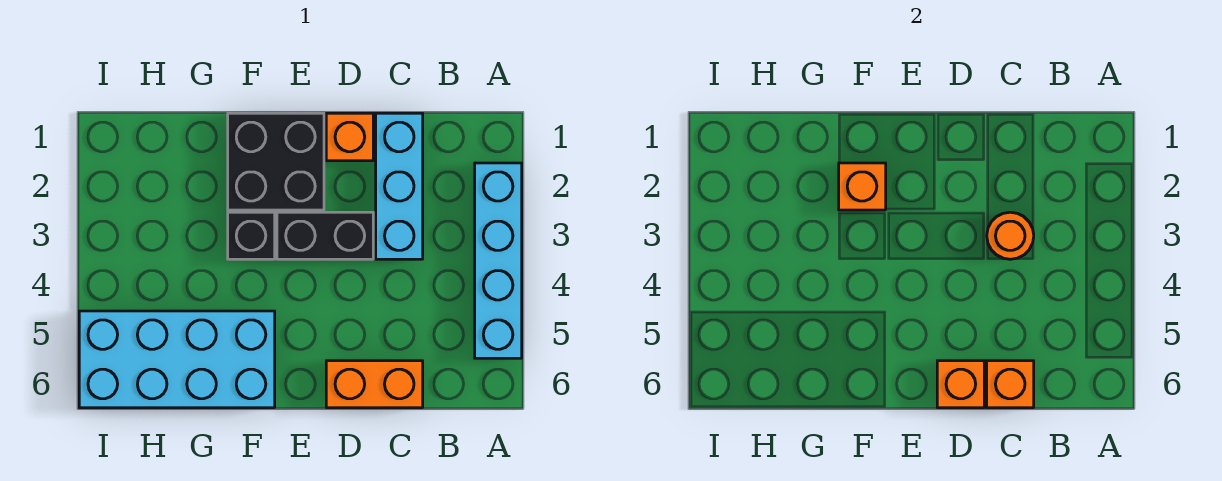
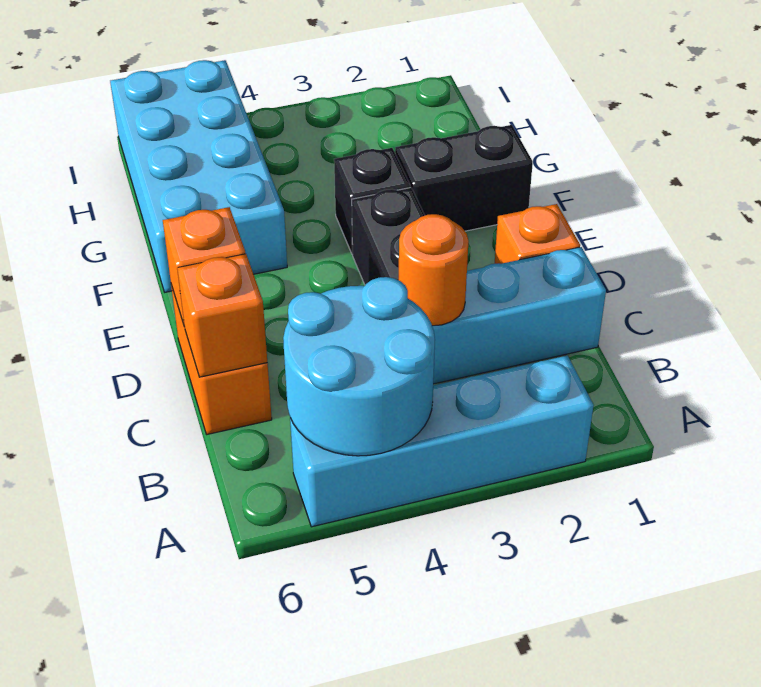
none -> cyan round brick A4:B5 level 2
black brick E1:F2 level 1 -> black brick F1:F2 level 1
orange brick F2 level 2 -> none

